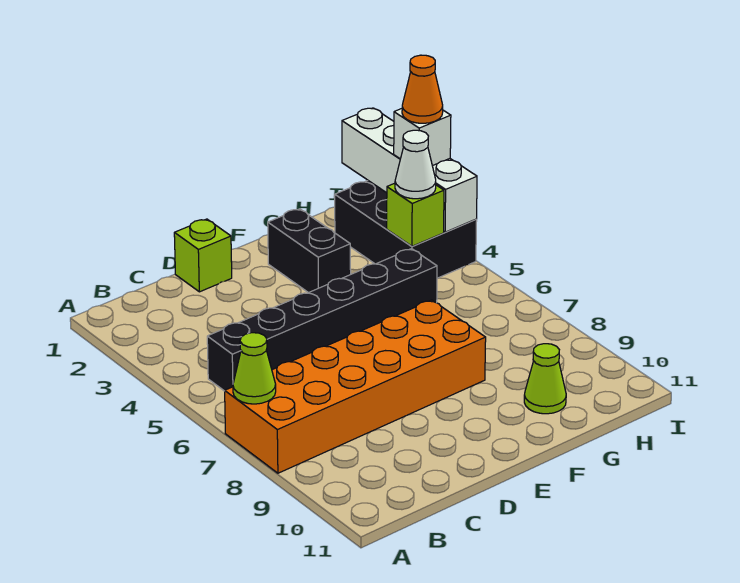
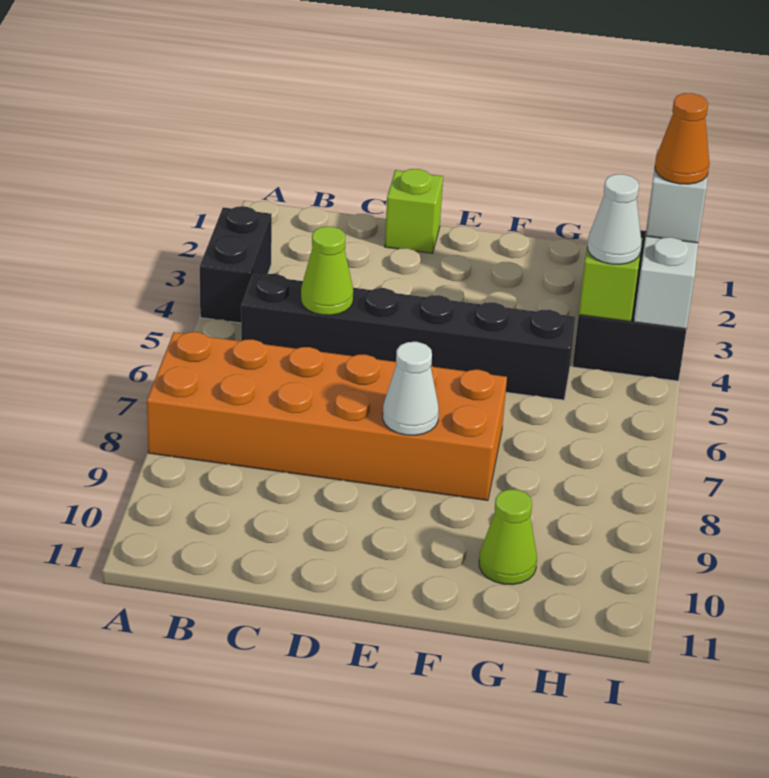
lime cone A7 level 2 -> lime cone C5 level 2
none -> white cone E8 level 2
black brick F2:F3 level 1 -> black brick A3:A4 level 1

